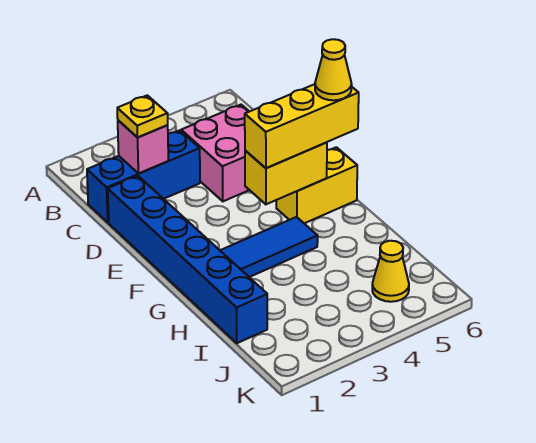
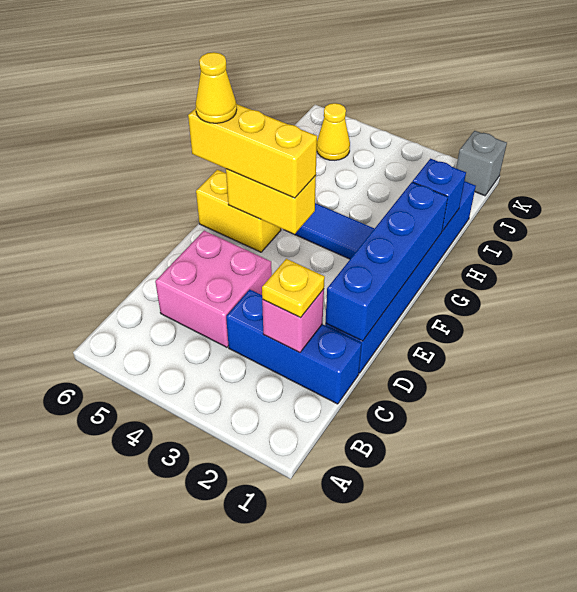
none -> blue brick D1:G1 level 2
none -> blue brick H1 level 2
none -> grey brick K1 level 1

